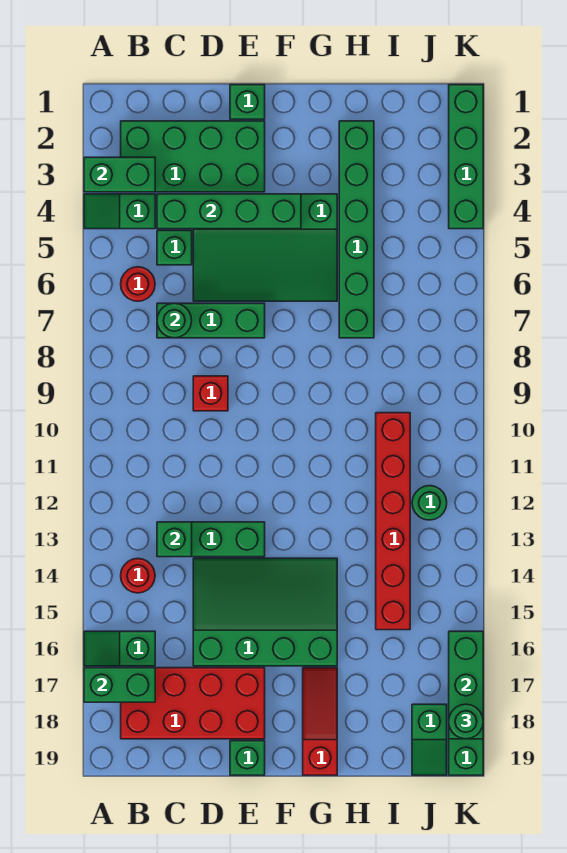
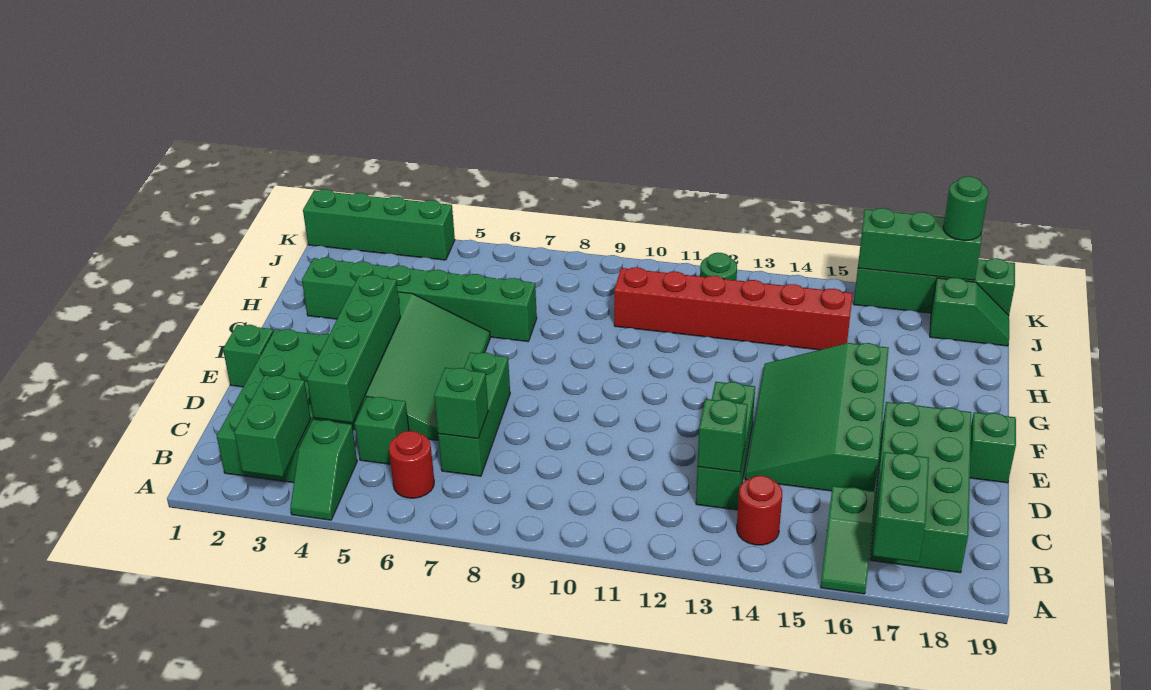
red brick B17:E18 level 1 -> green brick B17:E18 level 1
green round brick C7 level 2 -> green brick C7 level 2
red brick D9 level 1 -> none
red slope G17:G19 level 1 top 19 -> none

